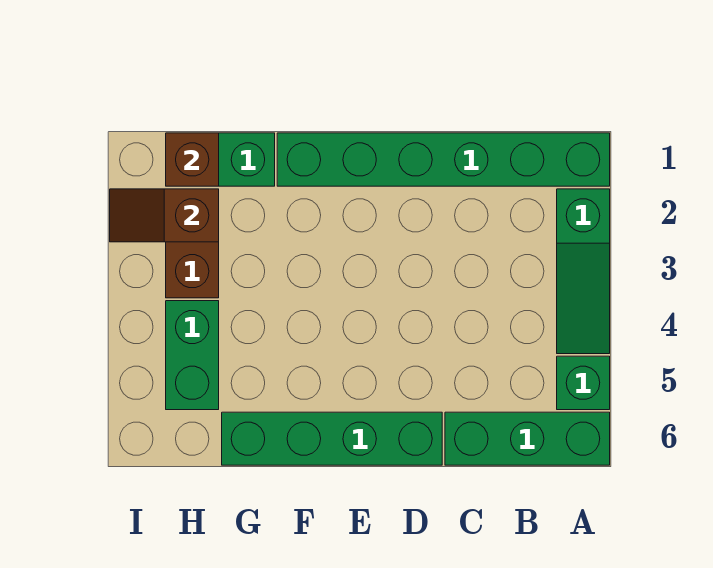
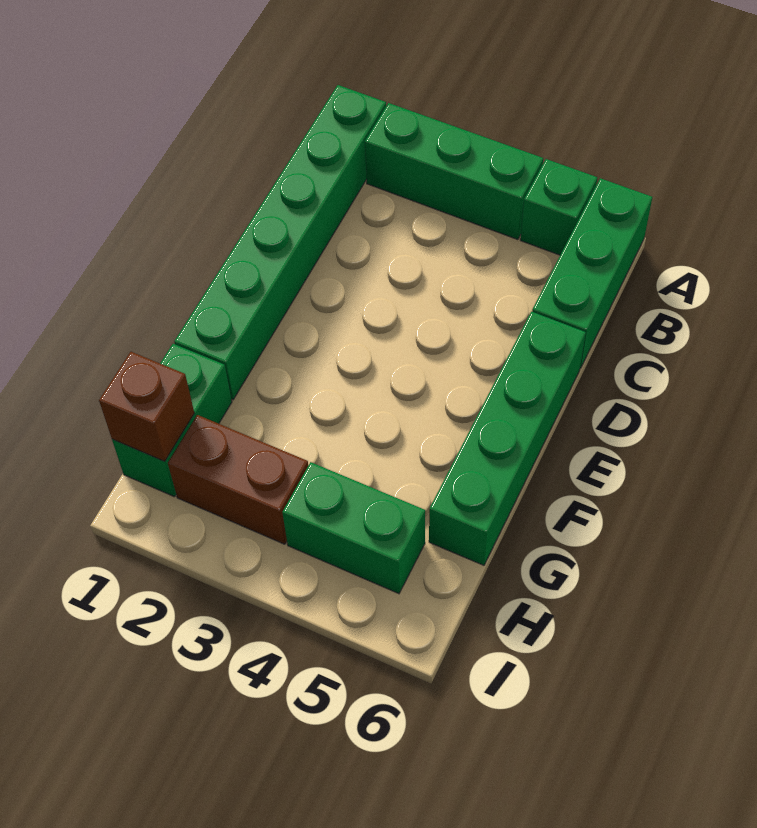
green slope A2:A4 level 1 top 2 -> green brick A2:A4 level 1
brown slope H2:I2 level 2 top H -> none

